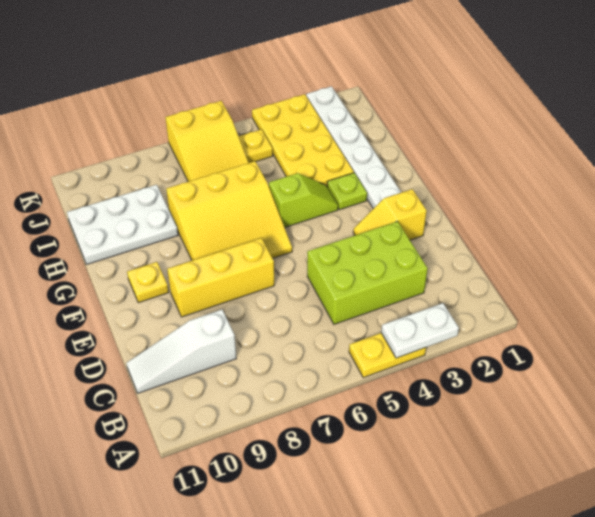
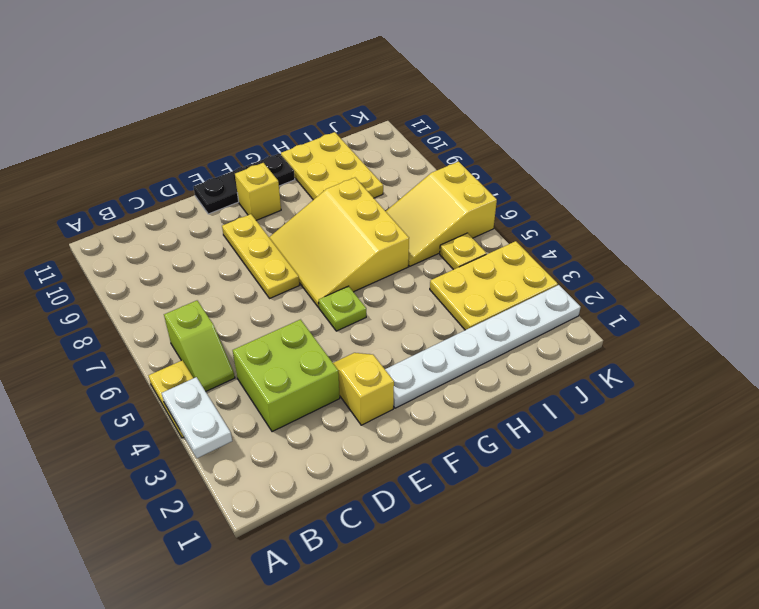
lime brick C3:D5 level 1 -> lime brick C3:D4 level 1
white slope C9:C11 level 1 top 9 -> none
yellow brick E7:E9 level 1 -> yellow plate E7:E9 level 1
none -> black plate E11:G11 level 1
yellow plate F10 level 1 -> yellow brick F10 level 1
lime plate G3 level 1 -> lime plate F5 level 1
lime slope G4:G5 level 1 top 5 -> lime slope B5:B6 level 1 top 6
yellow plate H3:K4 level 1 -> yellow plate I3:K4 level 1
white plate H9:I11 level 1 -> yellow plate H9:I11 level 1

